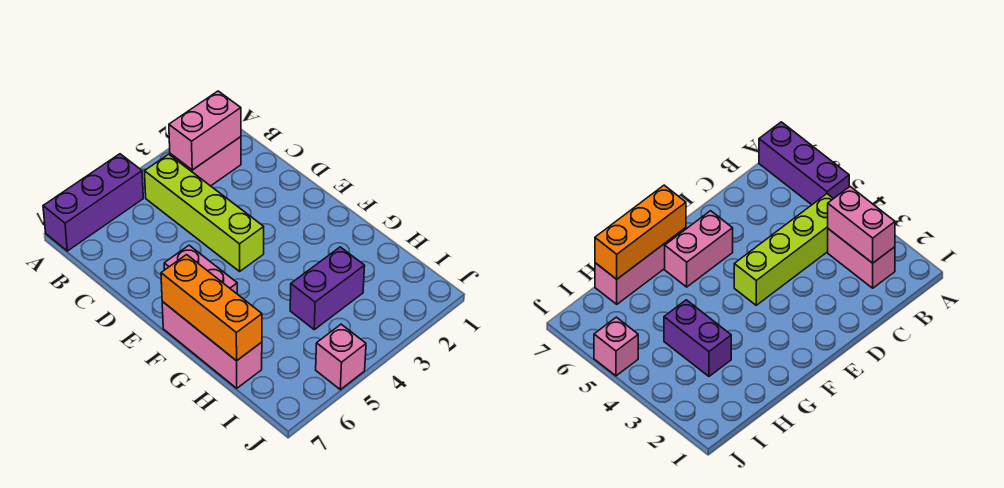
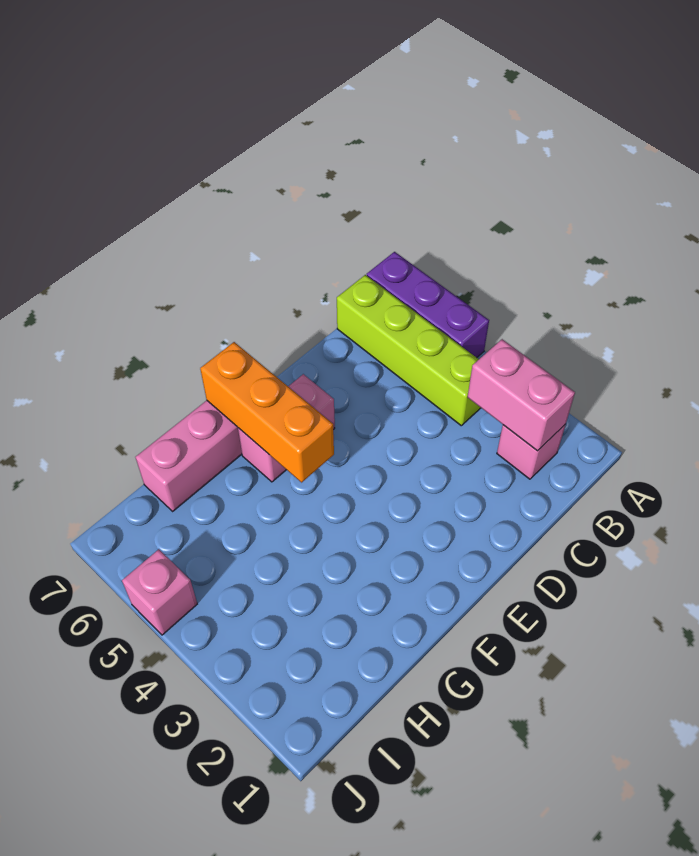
pink brick B2:B3 level 1 -> pink brick B2 level 1
lime brick B4:E4 level 1 -> lime brick B4:B7 level 1
orange brick F7:H7 level 2 -> orange brick F5:F7 level 2
purple brick H3:H4 level 1 -> none

